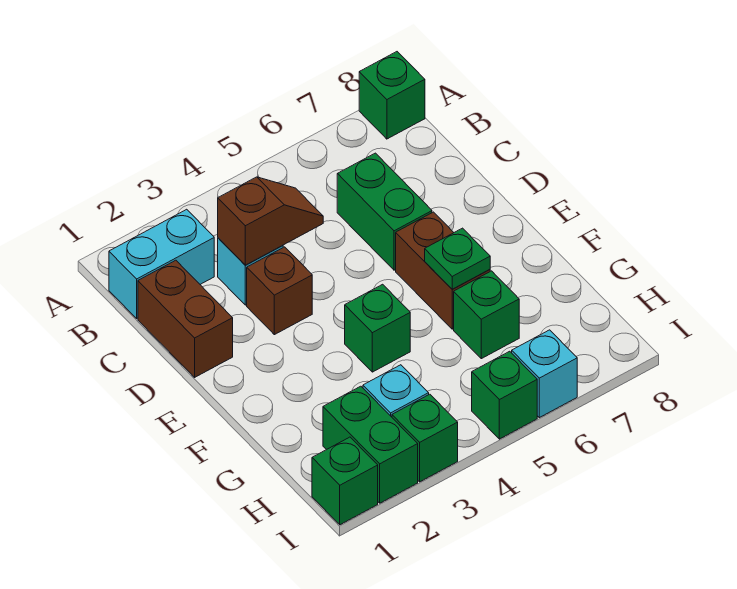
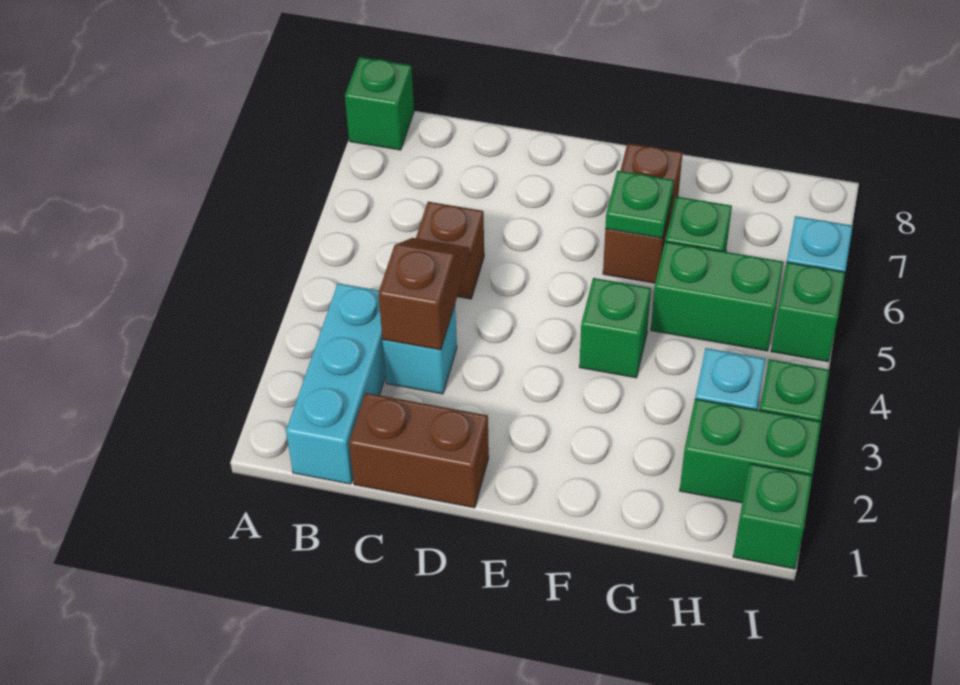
cyan brick B1:B2 level 1 -> cyan brick B1:B3 level 1
green brick C6:D6 level 1 -> green brick G5:H5 level 1
brown brick D3 level 1 -> brown brick C5 level 1
brown brick E6:F6 level 1 -> brown brick F6:F7 level 1

